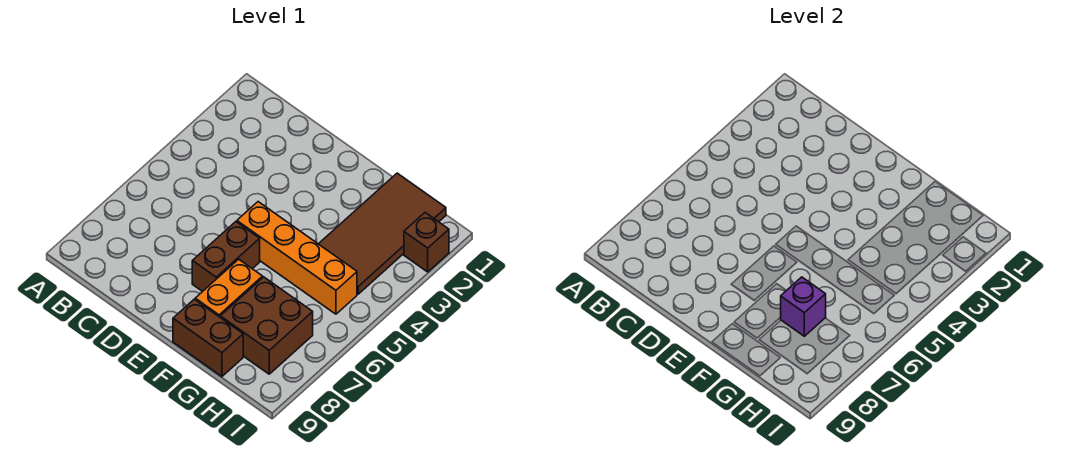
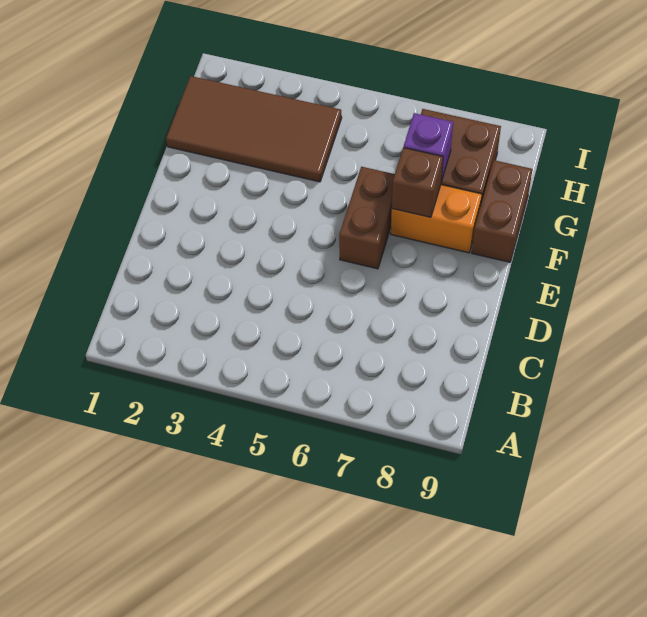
orange brick E5:H5 level 1 -> none
brown brick E6:E7 level 1 -> brown brick E6:F6 level 1
brown brick I2 level 1 -> brown brick F7 level 2

